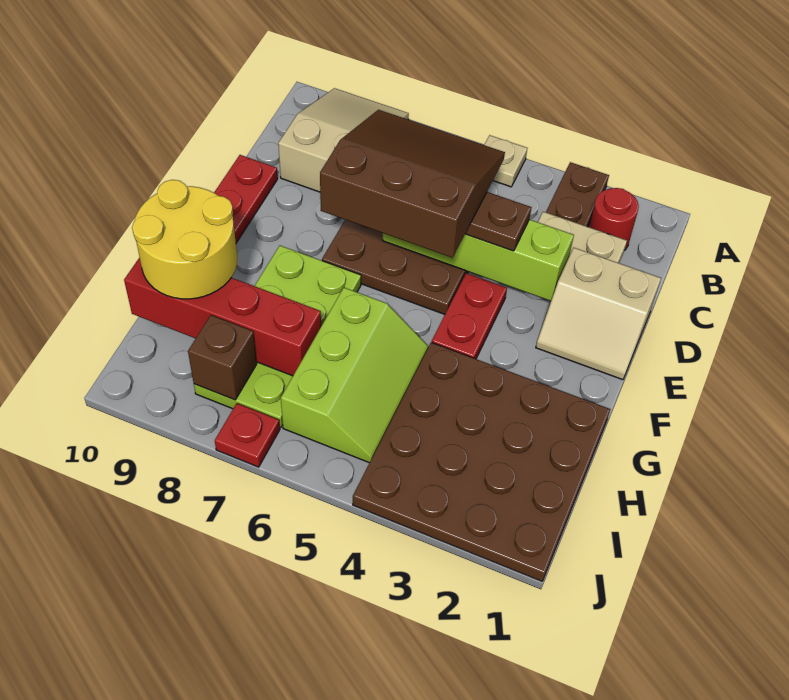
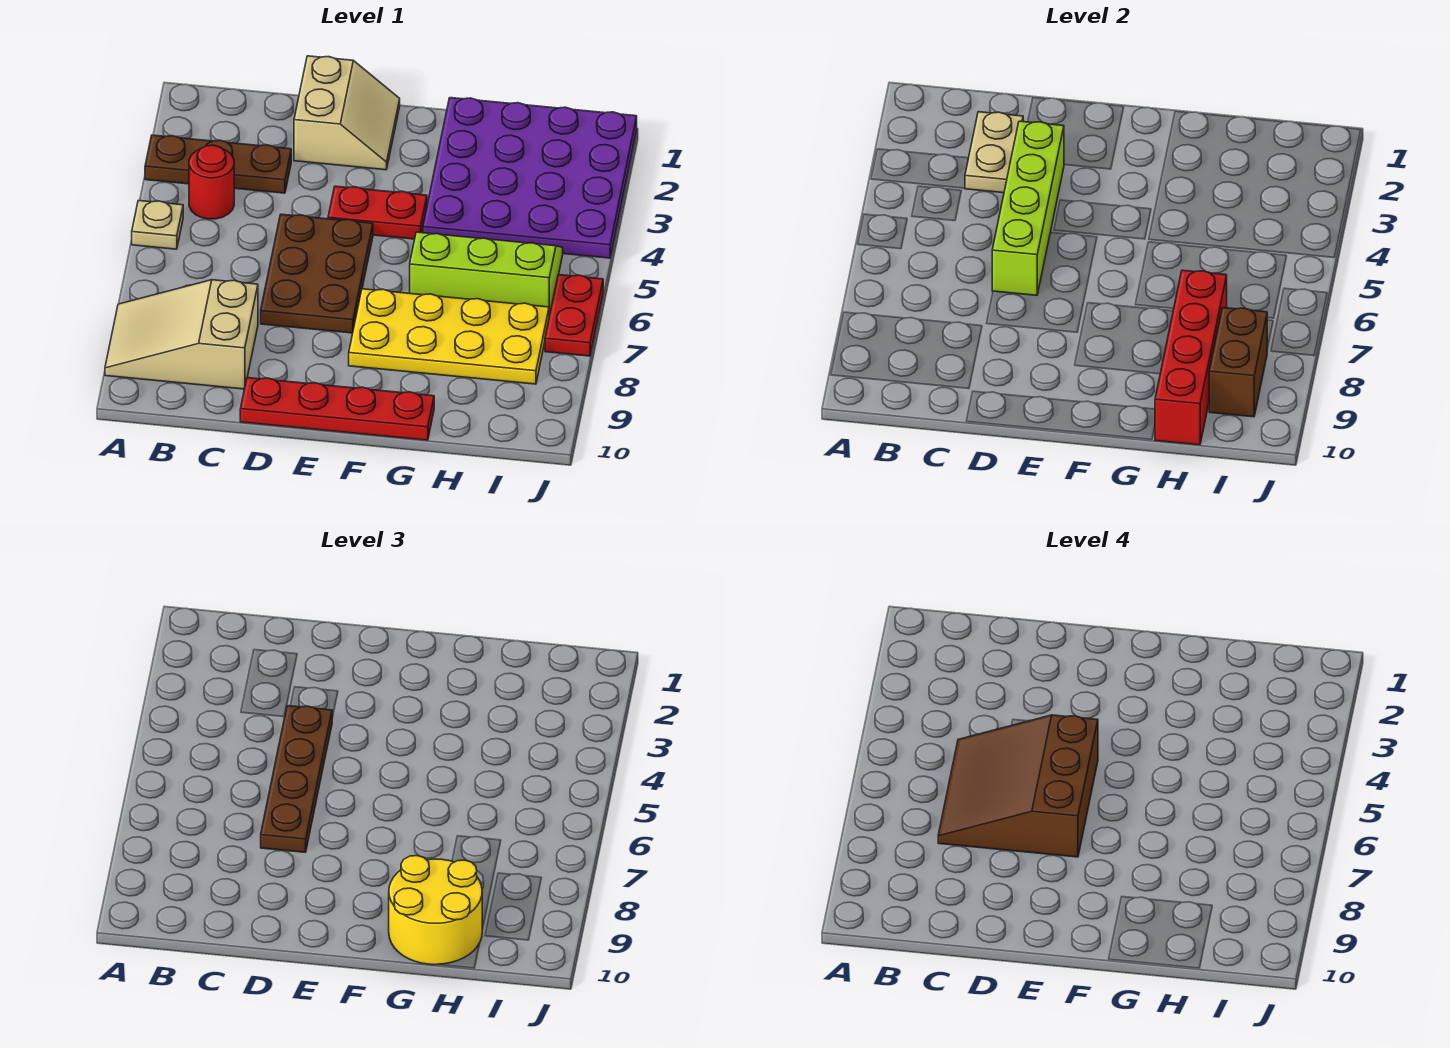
red round brick B2 level 1 -> red round brick B4 level 1
lime plate F7:I8 level 1 -> yellow plate F7:I8 level 1
brown plate G1:J4 level 1 -> purple plate G1:J4 level 1
brown brick I8 level 2 -> brown brick I8:I9 level 2
red plate J7 level 1 -> red plate J6:J7 level 1

